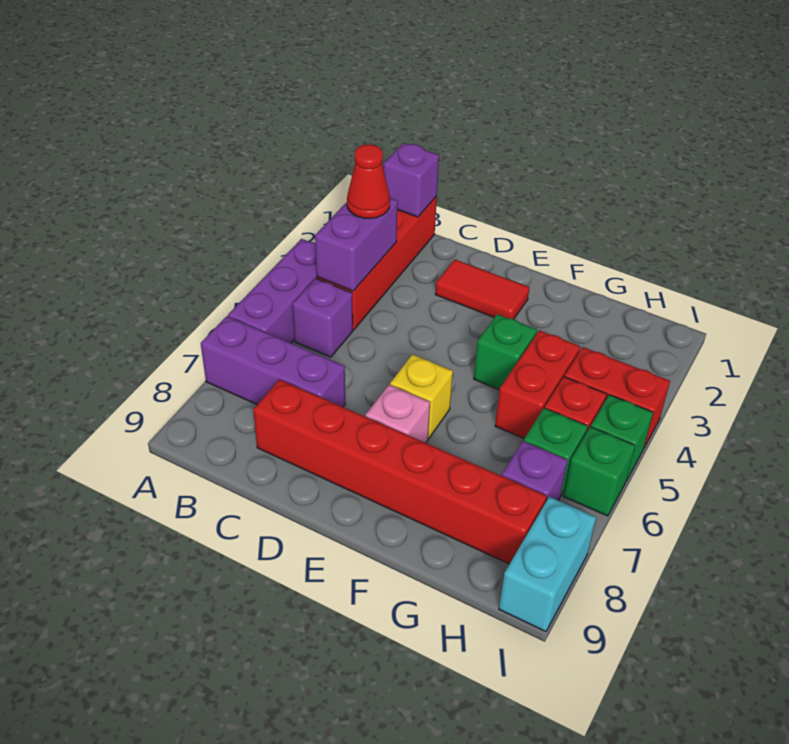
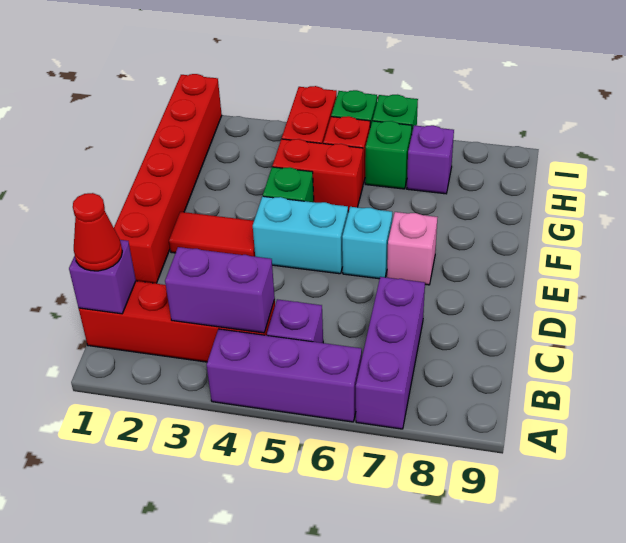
red cone B3 level 3 -> red cone B1 level 3
red brick C8:H8 level 1 -> red brick D1:I1 level 1
red tile D2:E2 level 1 -> red tile E2:E3 level 1
yellow brick E6 level 1 -> cyan brick E6 level 1
cyan brick I8:I9 level 1 -> cyan brick E4:E5 level 1

